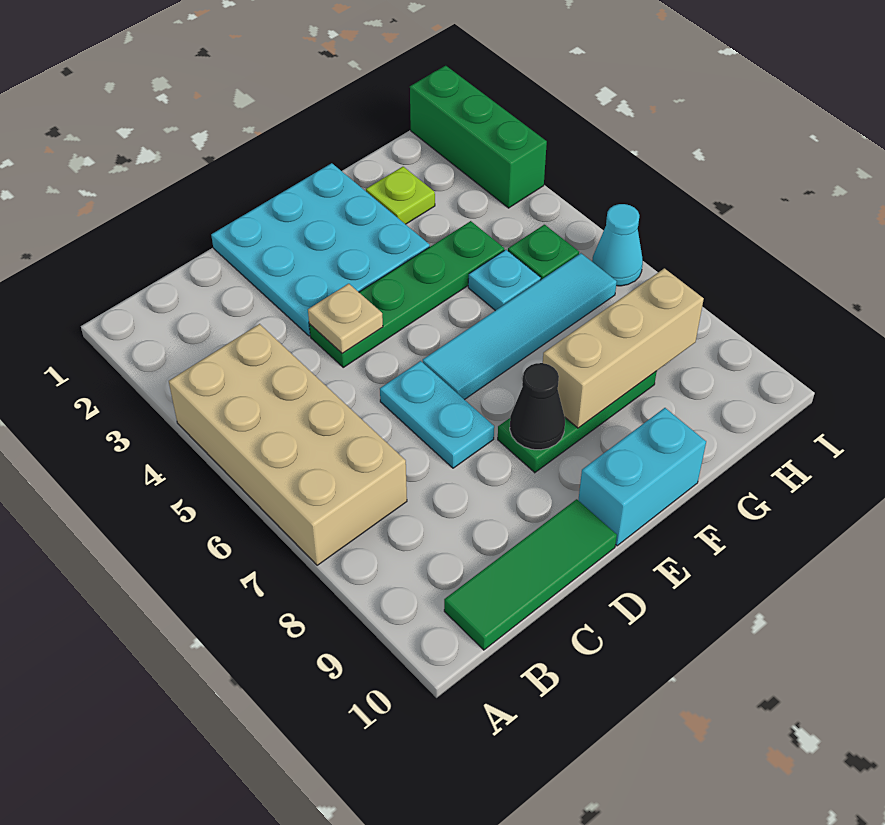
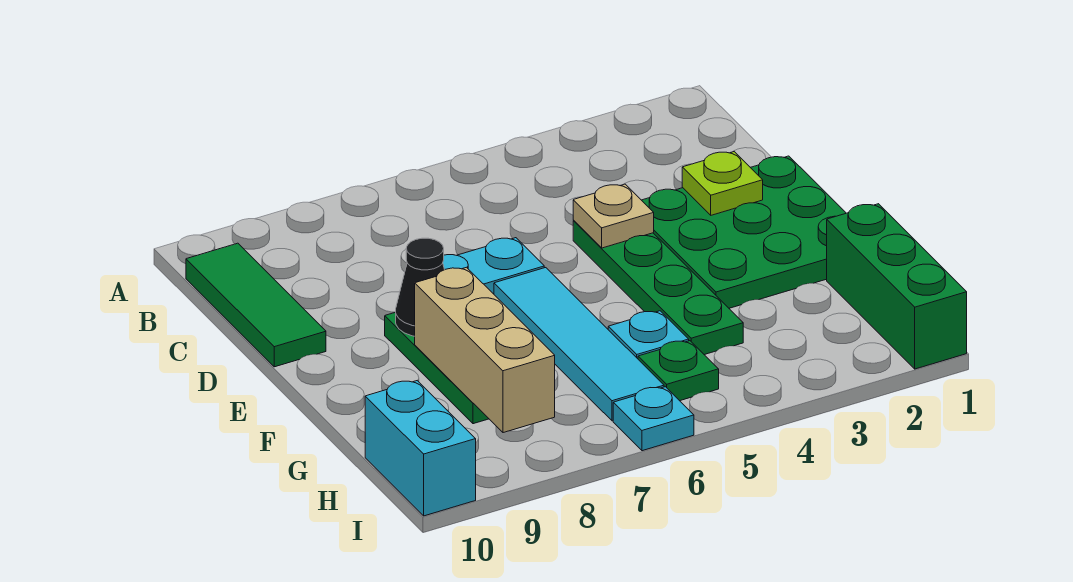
tan brick A4:B7 level 1 -> none
cyan plate D1:F3 level 1 -> green plate D1:F3 level 1
cyan brick E10:F10 level 1 -> cyan brick H10:I10 level 1
lime plate G2 level 1 -> lime plate D2 level 2
green brick I1:I3 level 1 -> green brick G1:I1 level 1
cyan cone I6 level 1 -> cyan plate I6 level 1

